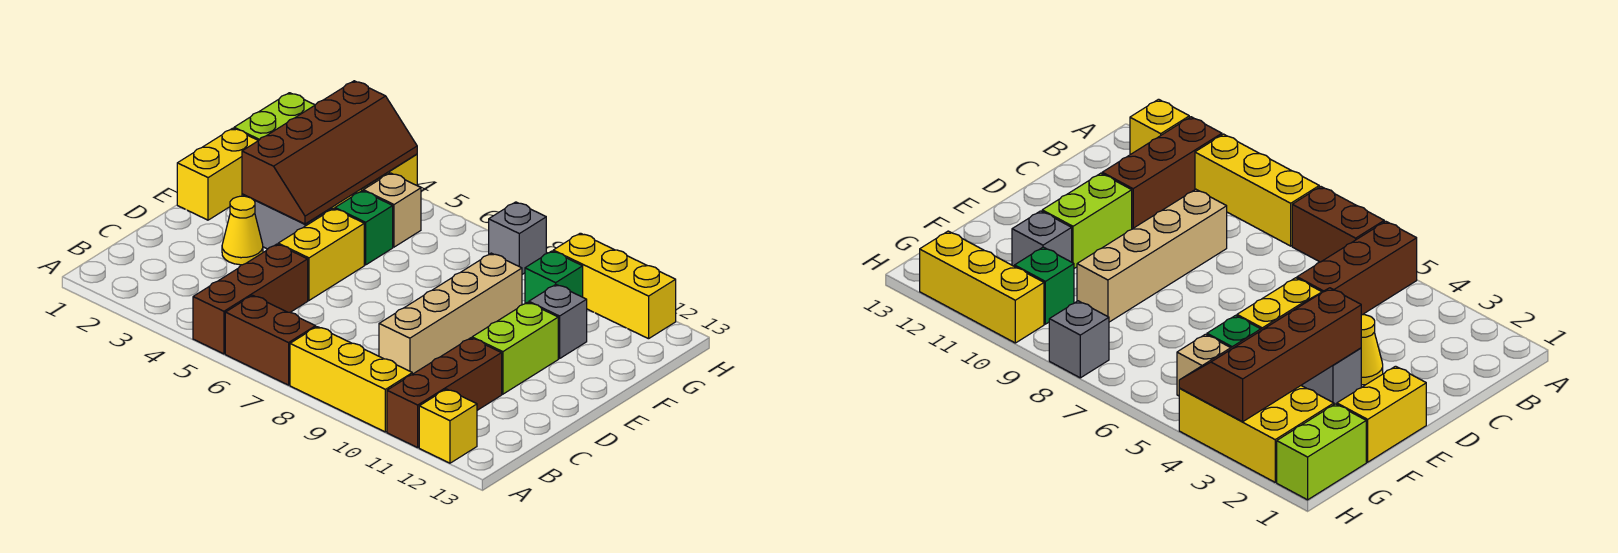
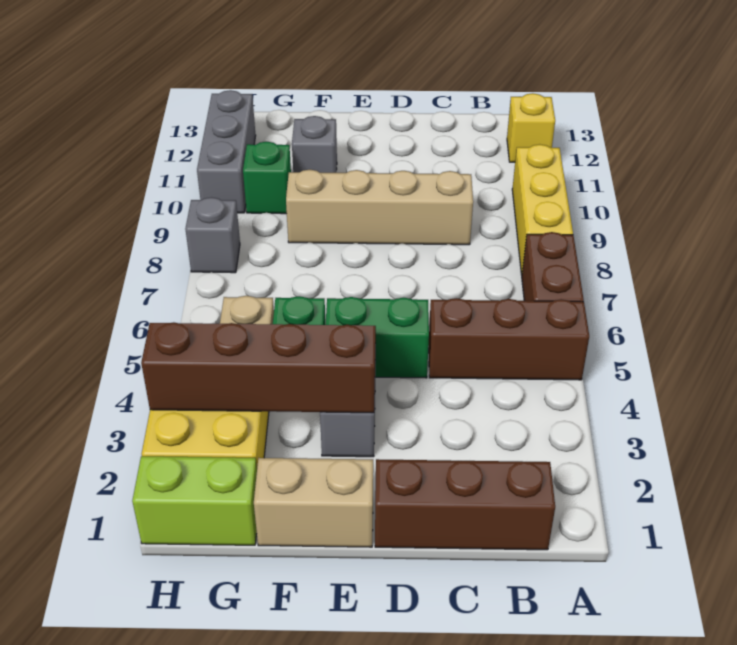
brown brick A11:C11 level 1 -> brown brick B1:D1 level 1
yellow cone D3 level 1 -> none
yellow brick D5:E5 level 1 -> green brick D5:E5 level 1
lime brick D11:E11 level 1 -> none
yellow brick E1:F1 level 1 -> tan brick E1:F1 level 1
yellow brick H10:H12 level 1 -> grey brick H10:H12 level 1

